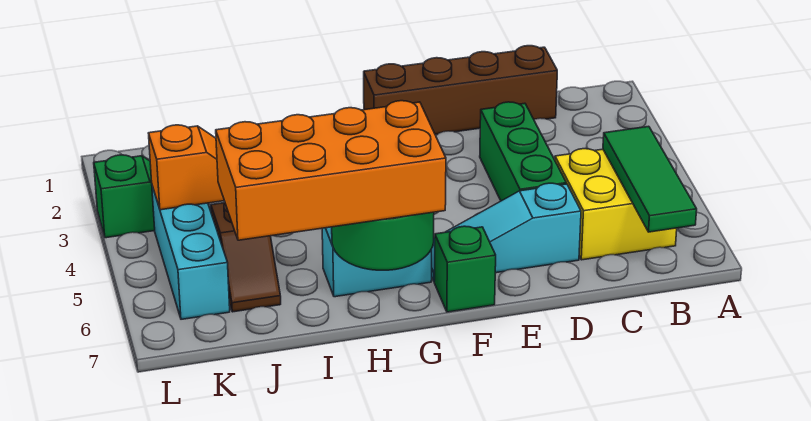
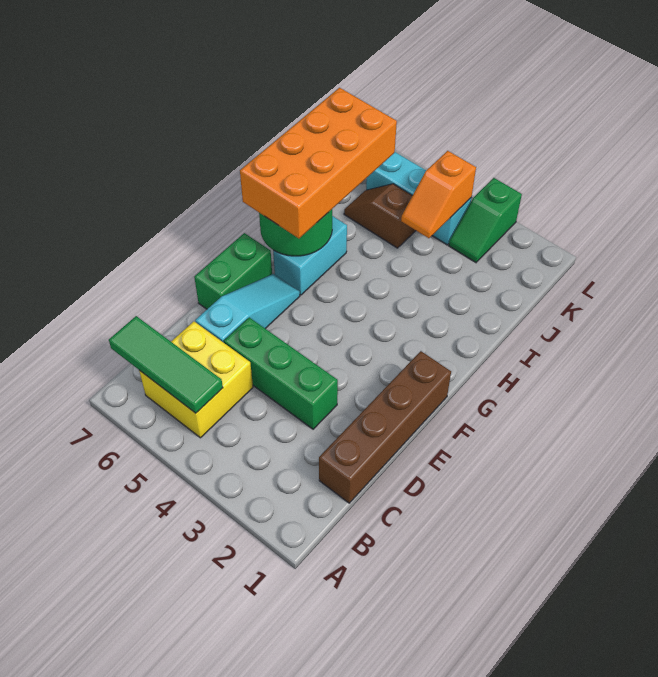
green brick F7 level 1 -> green brick E7:F7 level 1

